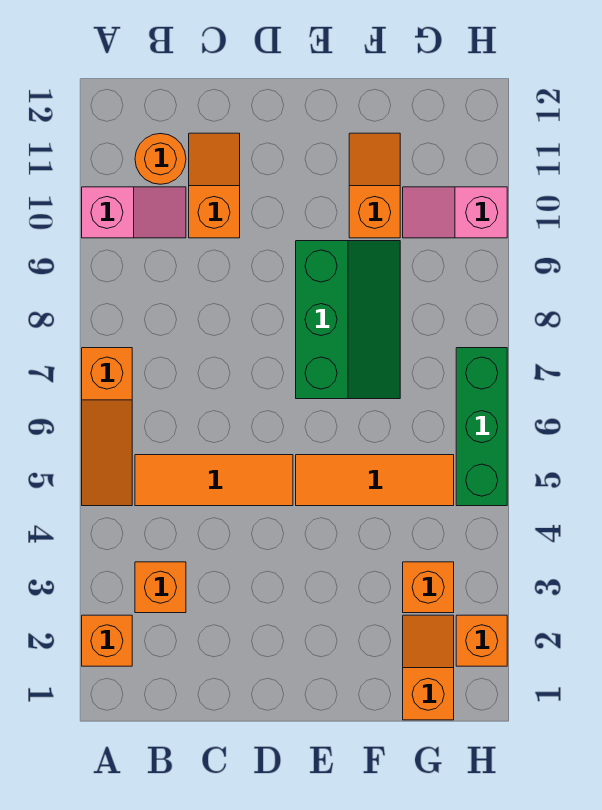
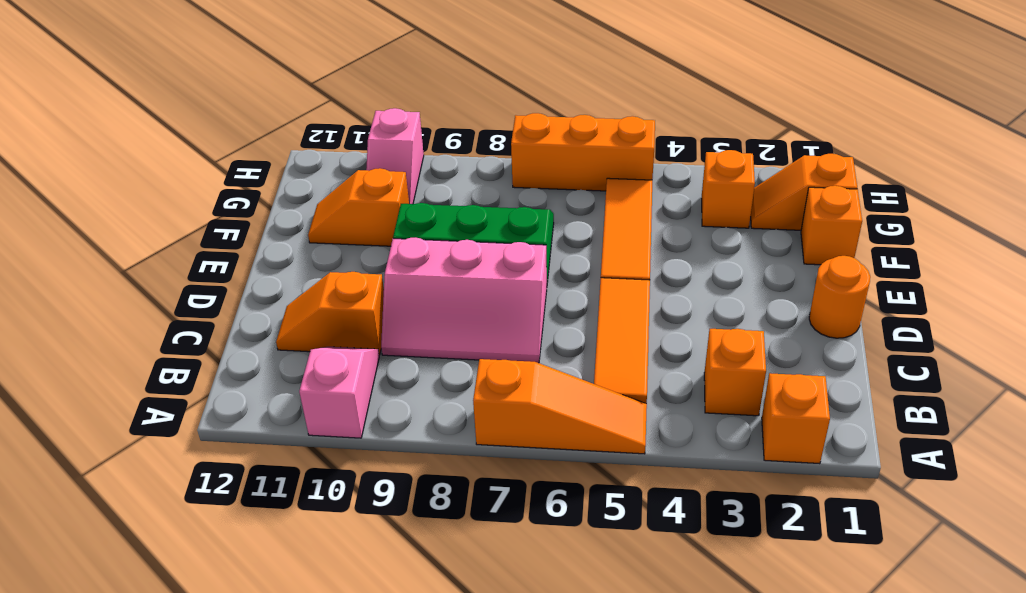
orange round brick B11 level 1 -> orange round brick D1 level 1
none -> pink slope C7:D9 level 1 top D
orange brick H2 level 1 -> orange brick F1 level 1
green brick H5:H7 level 1 -> orange brick H5:H7 level 1

